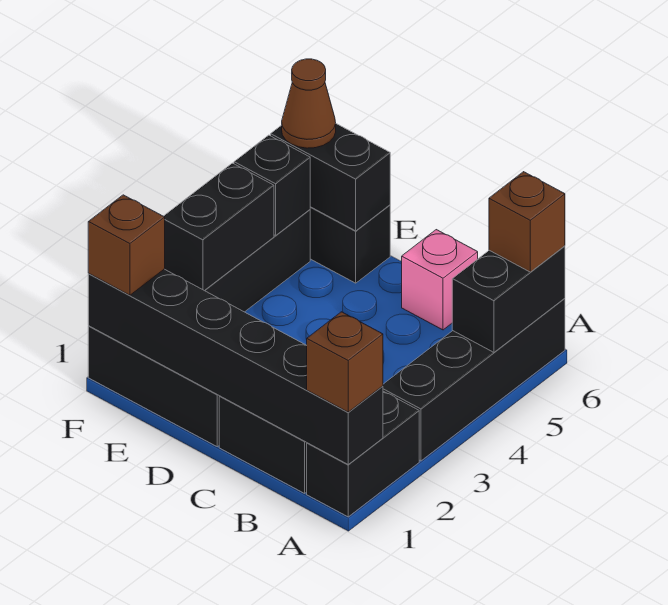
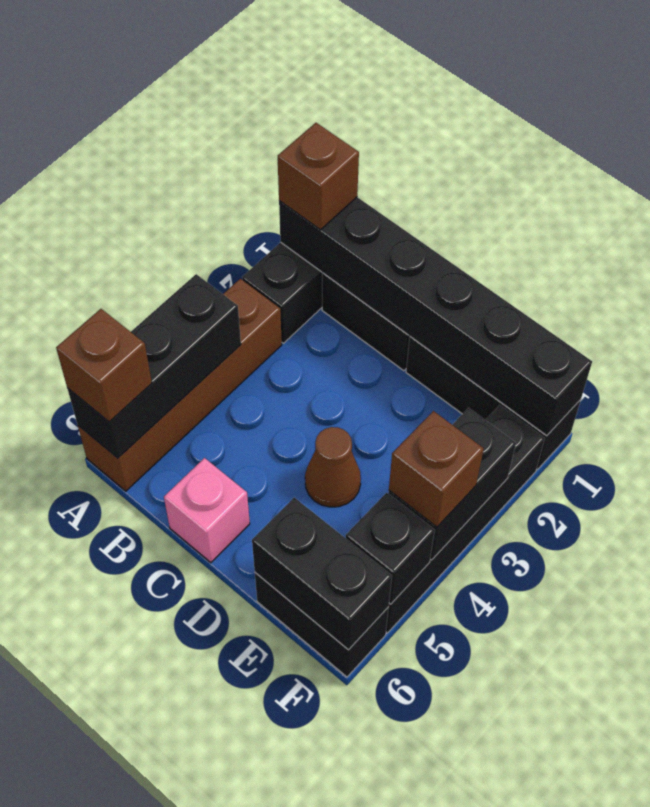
black brick A3:A6 level 1 -> brown brick A3:A6 level 1
black brick A5:A6 level 2 -> black brick A4:A6 level 2
brown brick F1 level 3 -> brown brick F4 level 3
brown cone F6 level 3 -> brown cone D4 level 1

